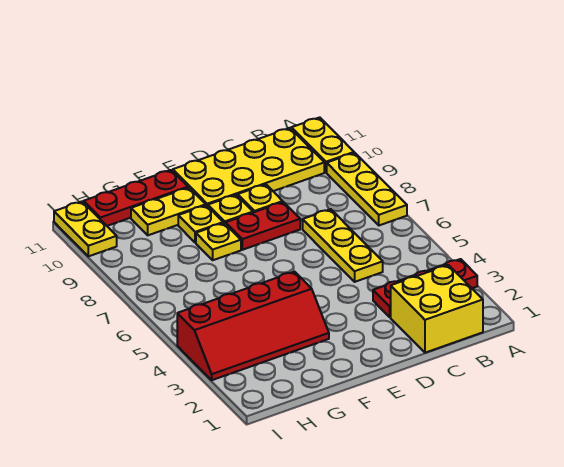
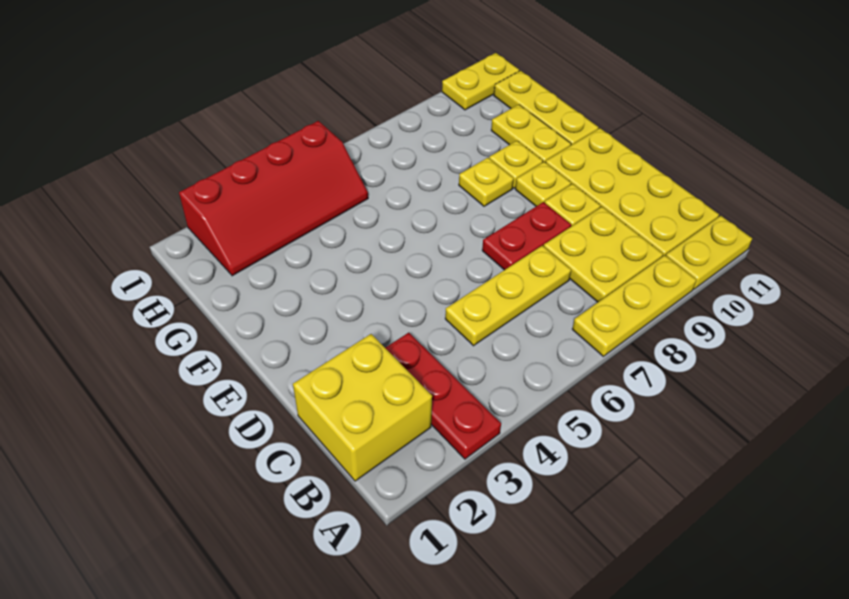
none -> yellow plate B8:C9 level 1
red plate D8:E8 level 1 -> red plate D7:D8 level 1
red slope F3:I4 level 1 top 4 -> red slope H2:I5 level 1 top I
red plate F11:H11 level 1 -> yellow plate F11:H11 level 1

